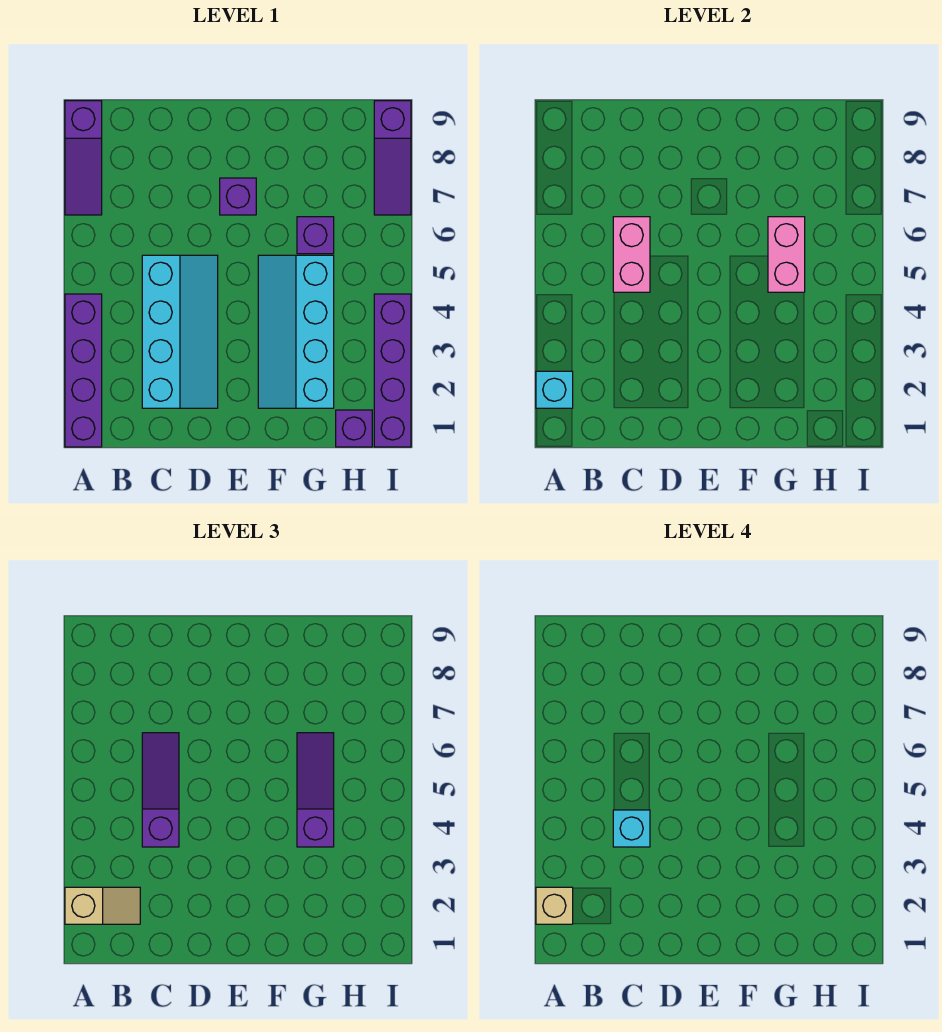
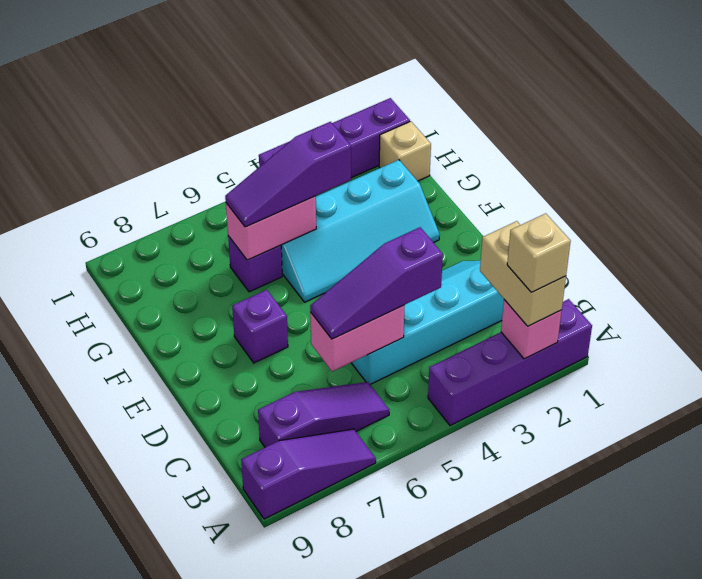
cyan brick A2 level 2 -> pink brick A2 level 2
tan slope A2:B2 level 3 top A -> tan brick A2:B2 level 3
cyan brick C4 level 4 -> none
purple brick H1 level 1 -> tan brick H1 level 1
purple slope I7:I9 level 1 top 9 -> purple slope B6:B8 level 1 top 8

